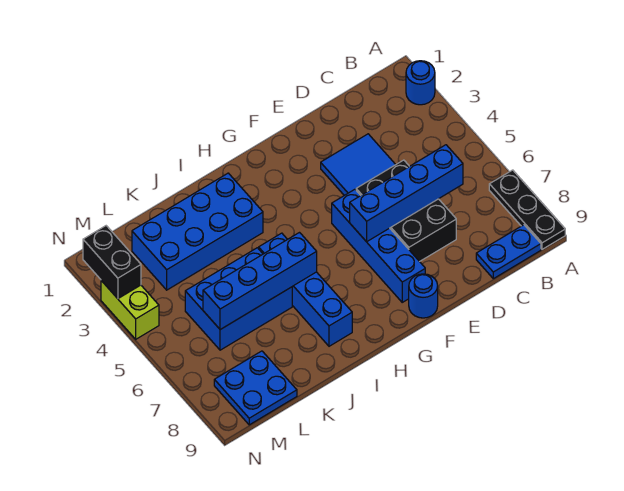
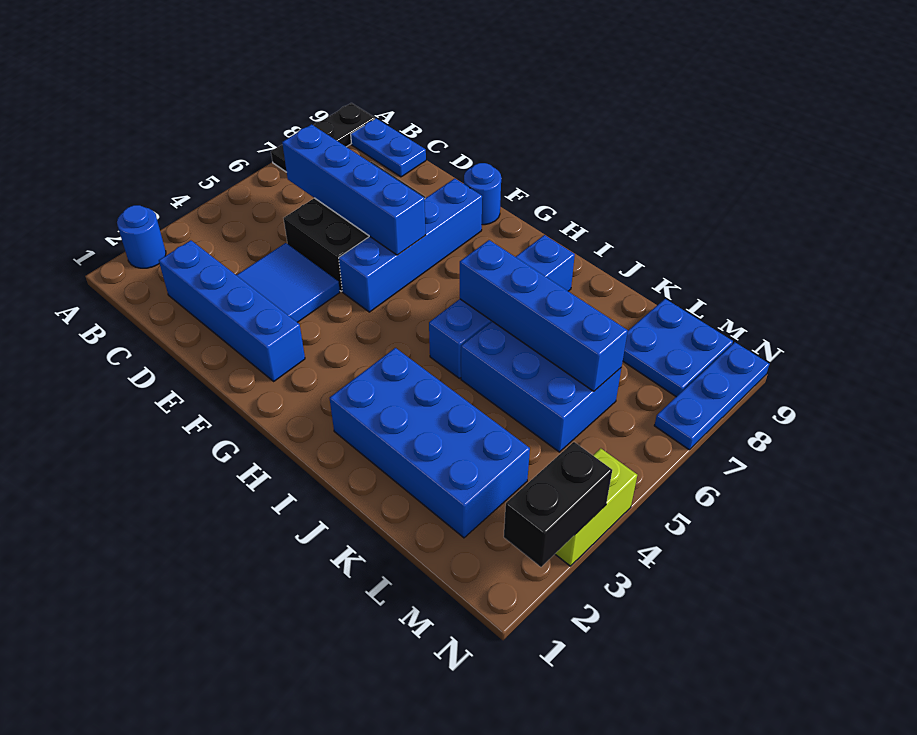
none -> blue brick C2:F2 level 1
none -> blue plate N7:N9 level 1

